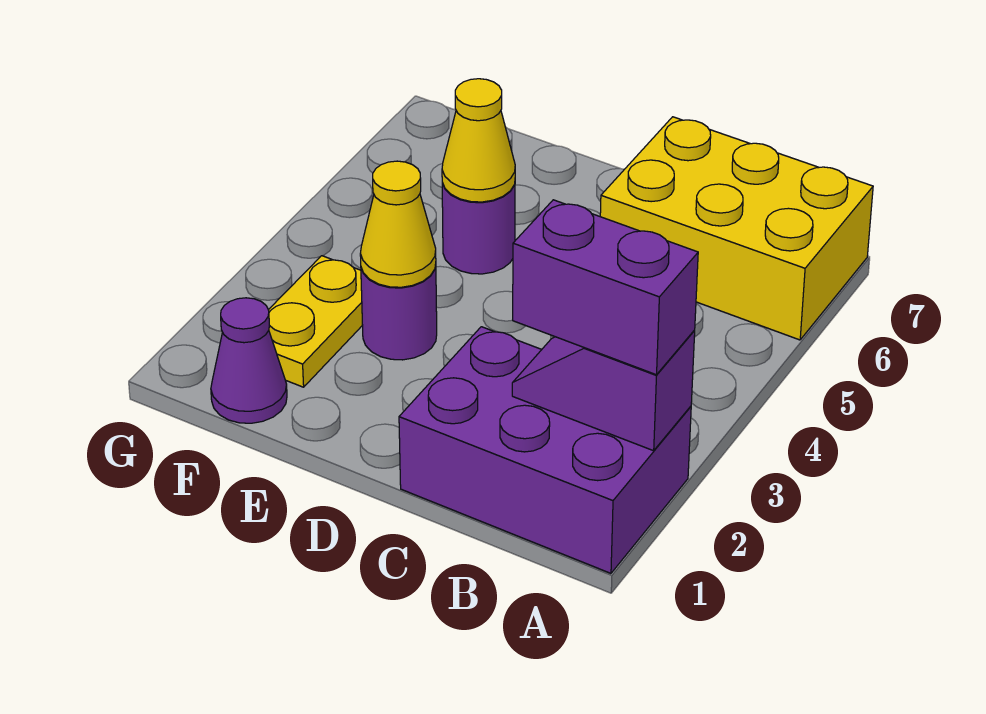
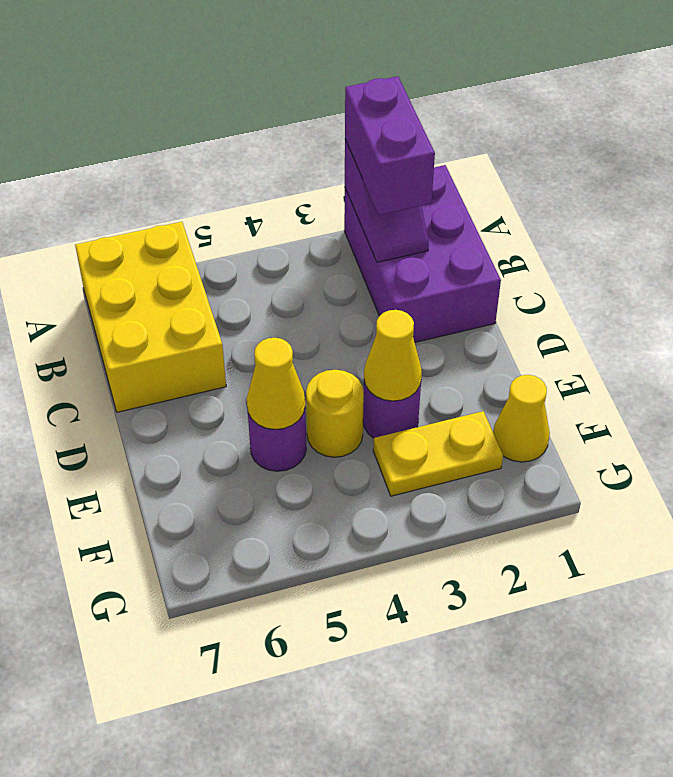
none -> yellow round brick E4 level 1
purple cone F1 level 1 -> yellow cone F1 level 1

